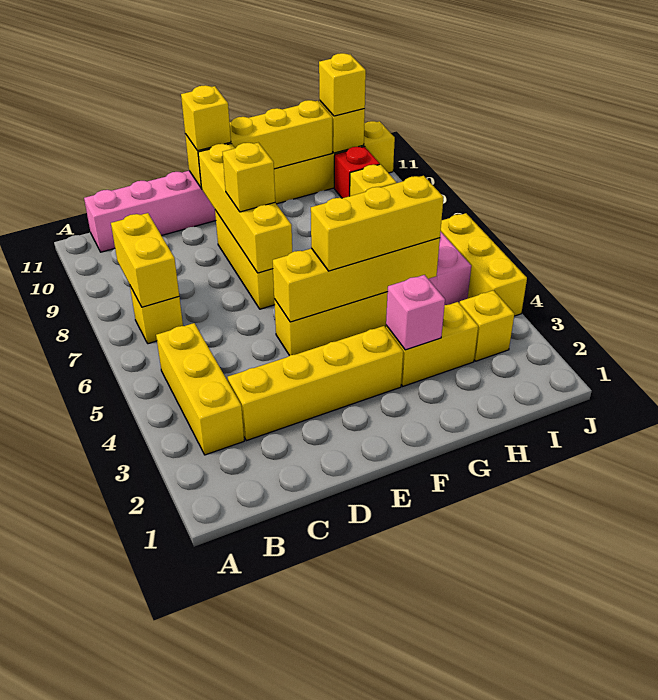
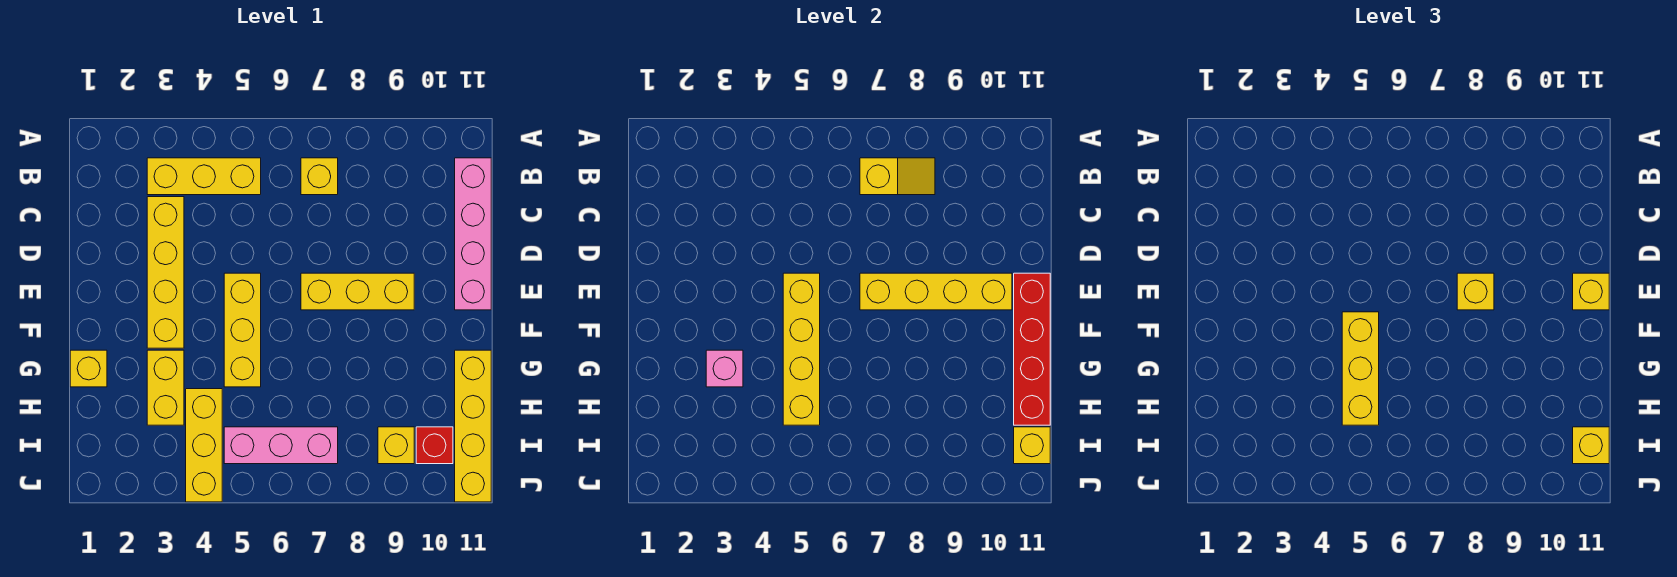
yellow brick B7:B8 level 2 -> yellow slope B7:B8 level 2 top 7
yellow brick E11:H11 level 2 -> red brick E11:H11 level 2
yellow brick I3 level 1 -> yellow brick G1 level 1
yellow brick J4:J6 level 1 -> yellow brick H4:J4 level 1

